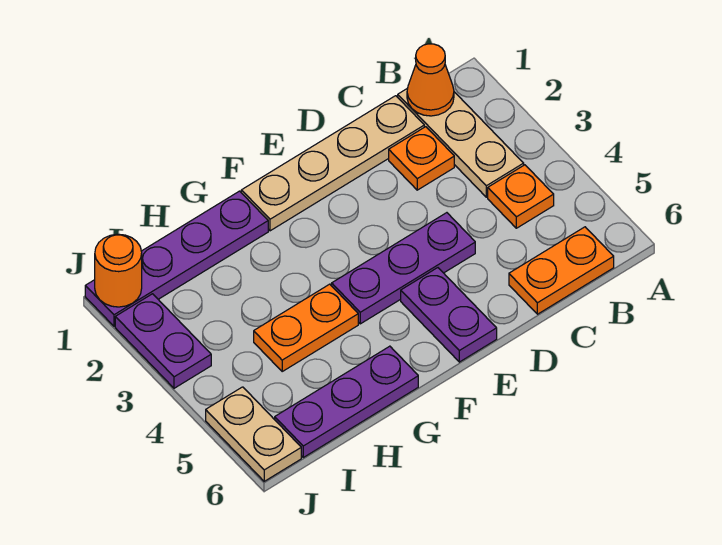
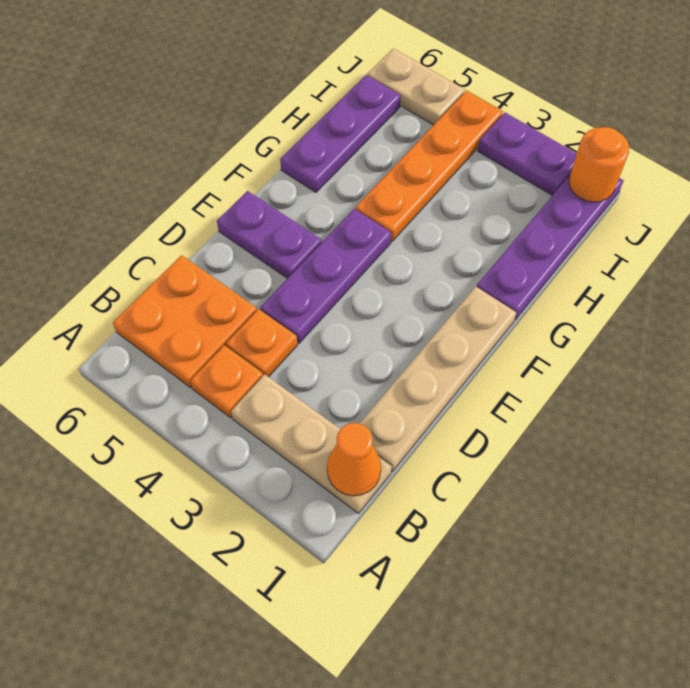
orange plate B6:C6 level 1 -> orange plate B5:C6 level 1
orange plate C2 level 1 -> orange plate C4 level 1
orange plate G4:H4 level 1 -> orange plate G4:J4 level 1

